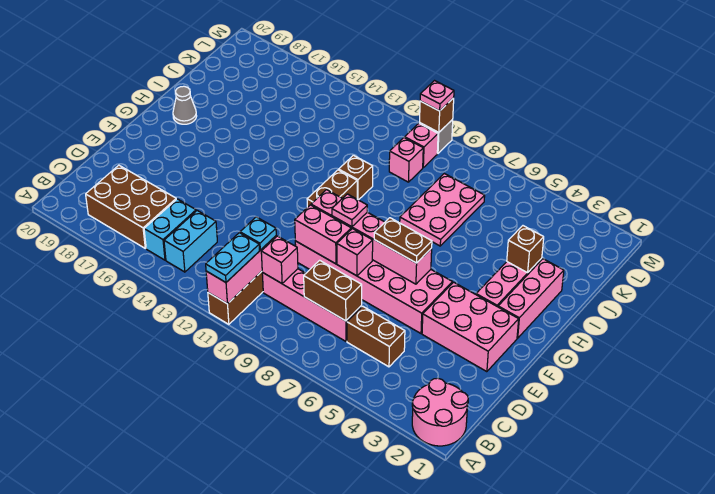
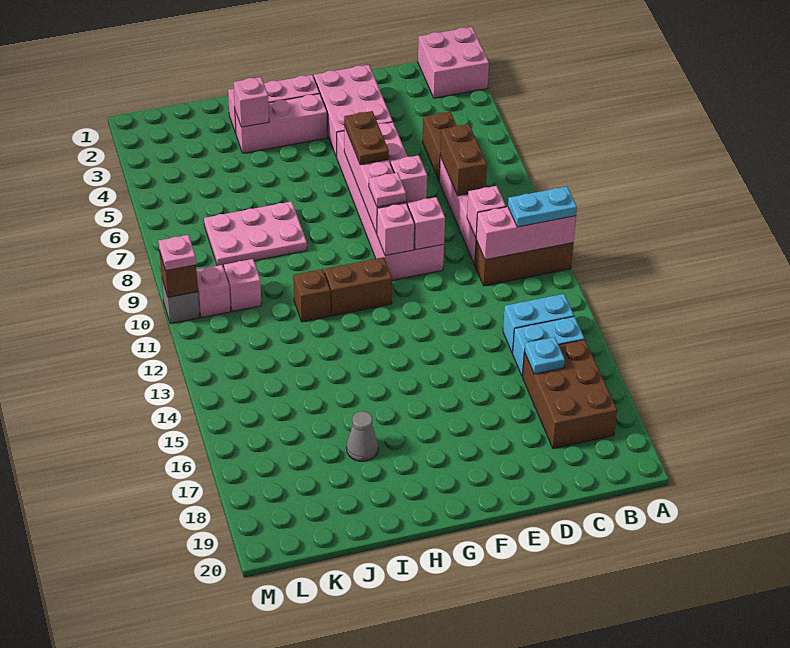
pink round brick A1:B2 level 1 -> pink brick A1:B2 level 1
cyan plate C11 level 3 -> cyan plate C16 level 2
pink brick E9:E10 level 2 -> pink brick E10 level 2
grey cone H19 level 1 -> grey cone I17 level 1
brown brick I3 level 2 -> pink brick I3 level 2

